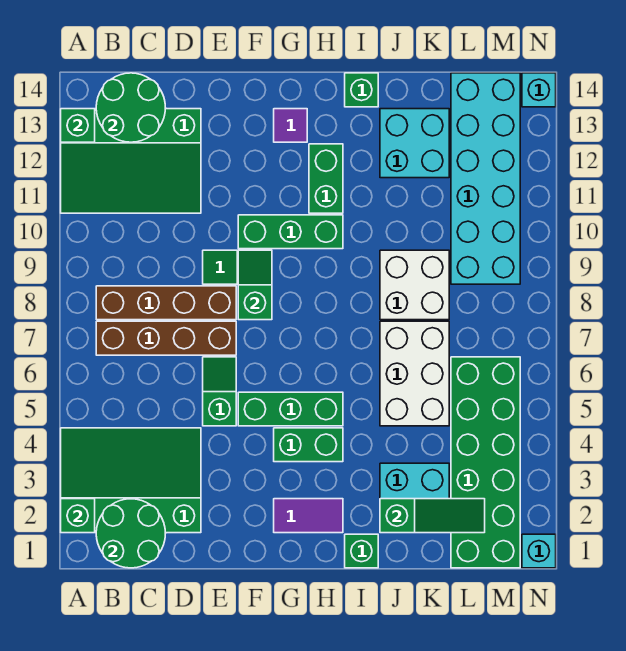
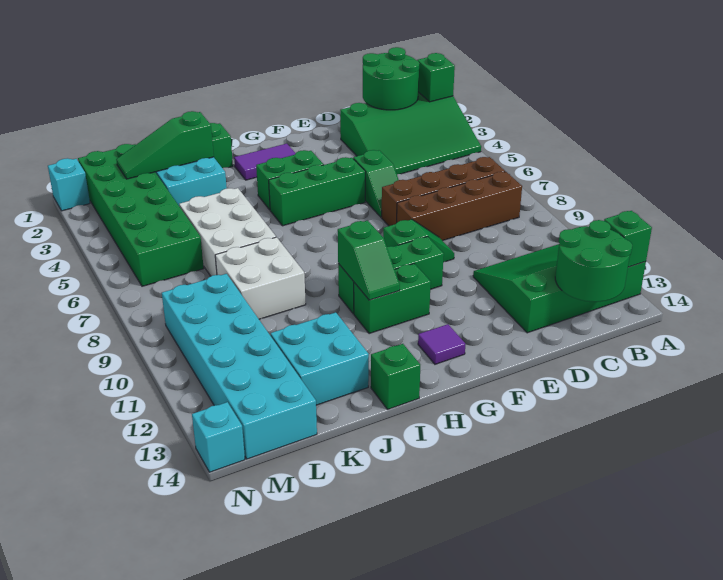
green slope F8:F9 level 2 top 8 -> green slope H10:H11 level 2 top 10
green brick H11:H12 level 1 -> green brick G11:H11 level 1

